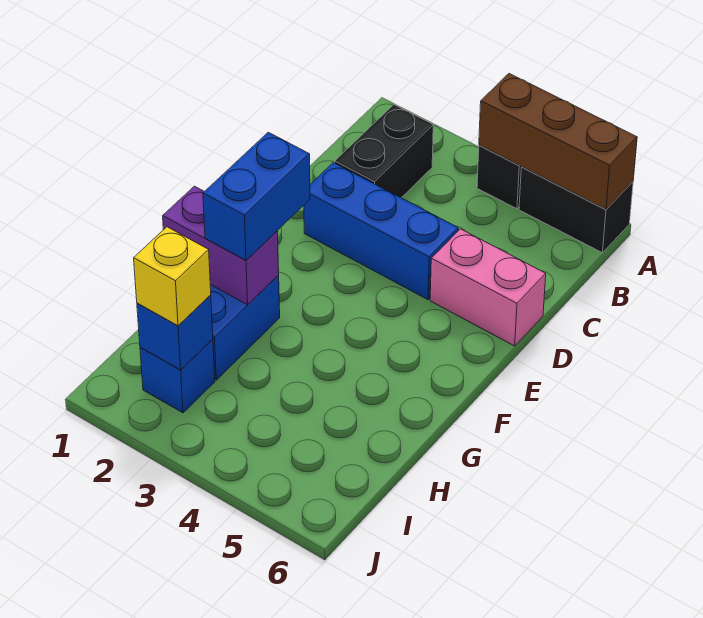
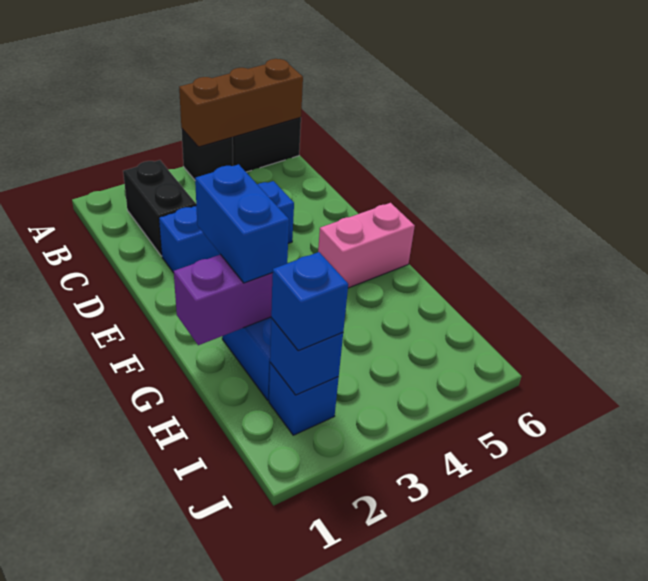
pink brick D5:D6 level 1 -> pink brick F5:F6 level 1
yellow brick I2 level 3 -> blue brick I2 level 3

